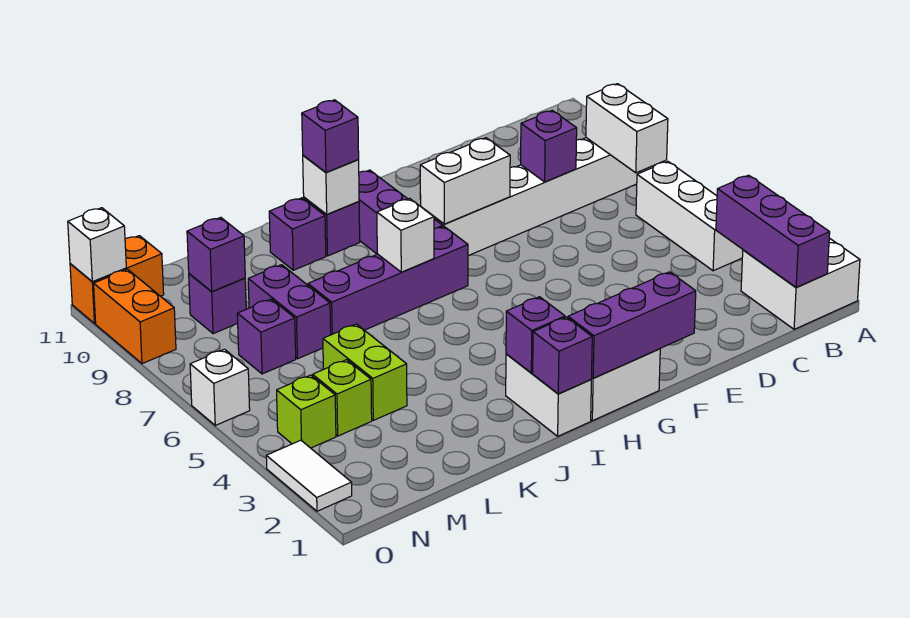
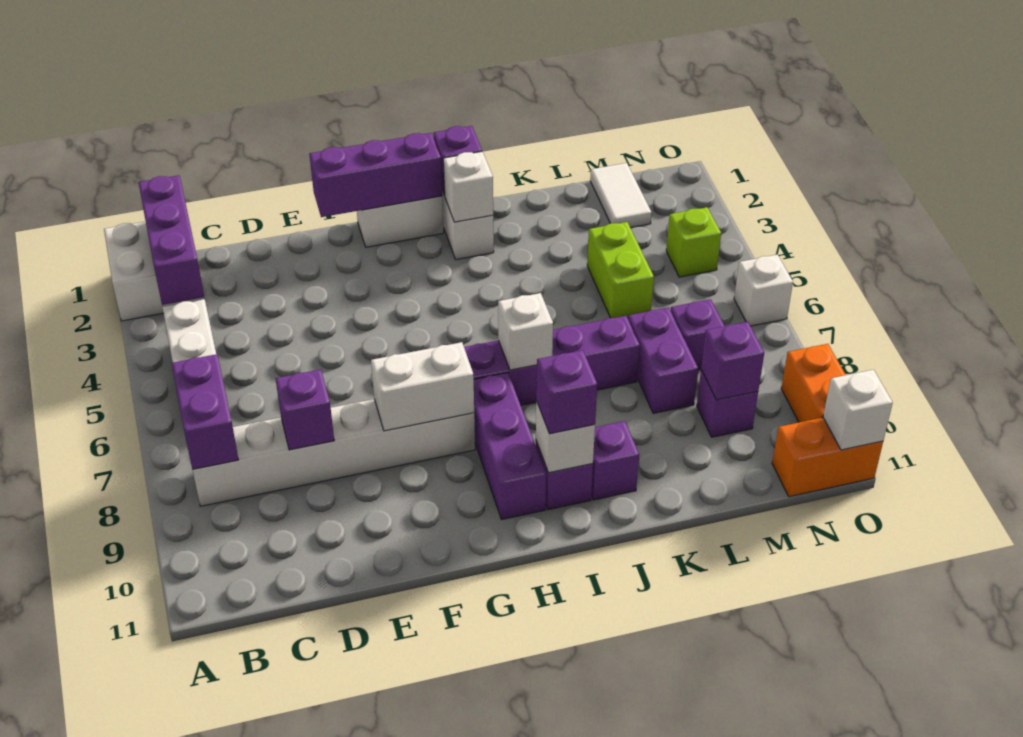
white brick B7:B8 level 2 -> purple brick B7:B8 level 2
purple brick I2 level 2 -> white brick I2 level 2
lime brick M4 level 1 -> none
white tile O2:O3 level 1 -> white tile M1:M2 level 1

